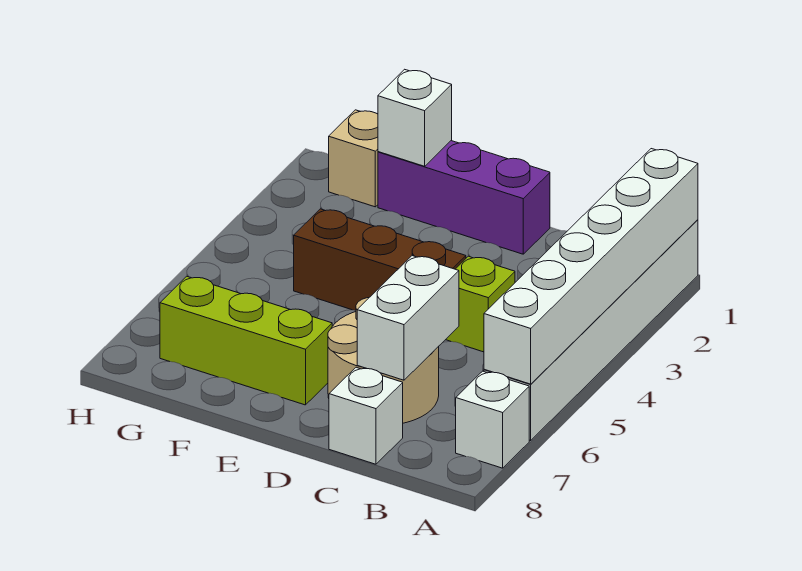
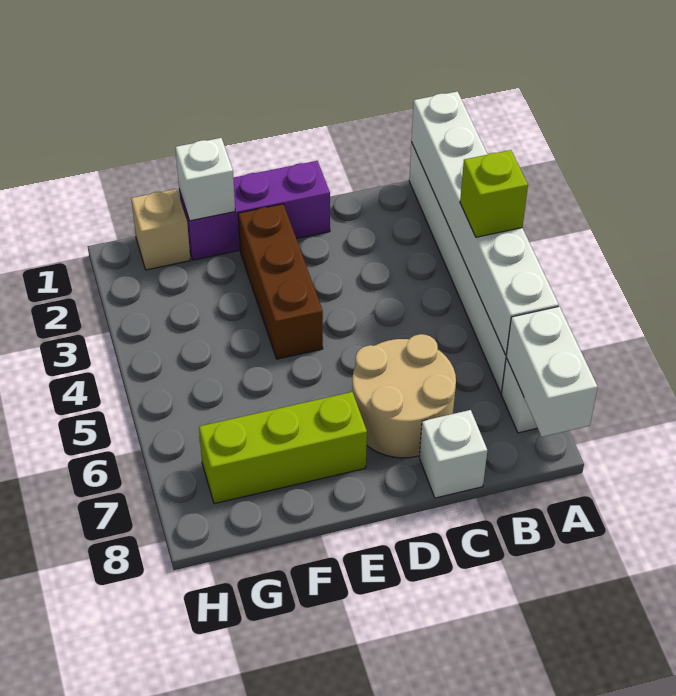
lime brick C4 level 1 -> lime brick A4 level 3
white brick C6:C7 level 2 -> white brick A7:A8 level 2
brown brick D4:F4 level 1 -> brown brick E2:E4 level 1

